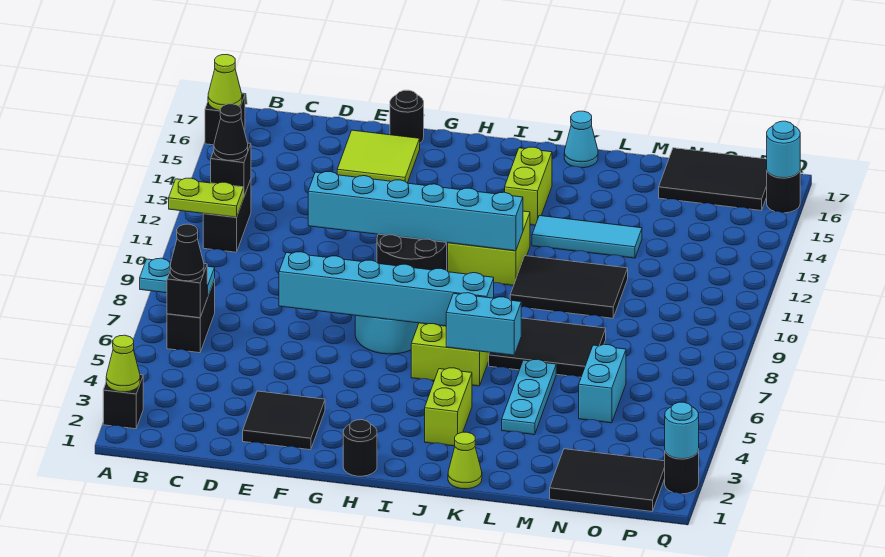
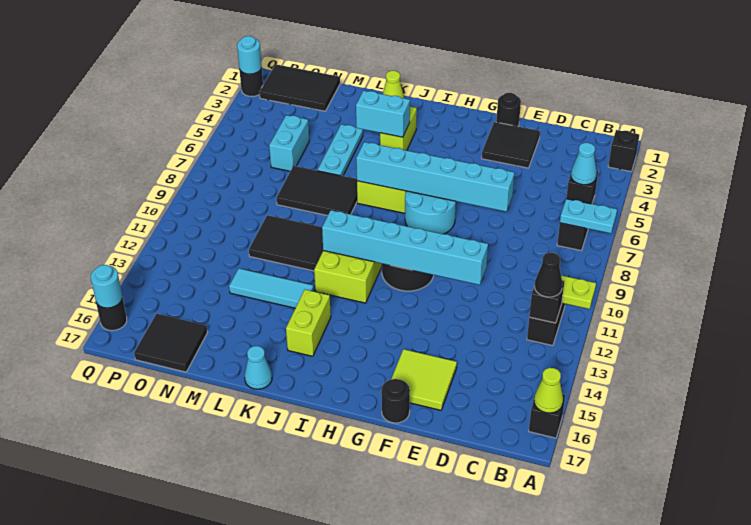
lime cone A2 level 2 -> none
black cone B6 level 3 -> cyan cone B6 level 3
black round brick H1 level 1 -> black round brick F1 level 1
cyan brick J6:K6 level 2 -> cyan brick J4:K4 level 2
black tile N16:P17 level 1 -> black tile N16:O17 level 1

